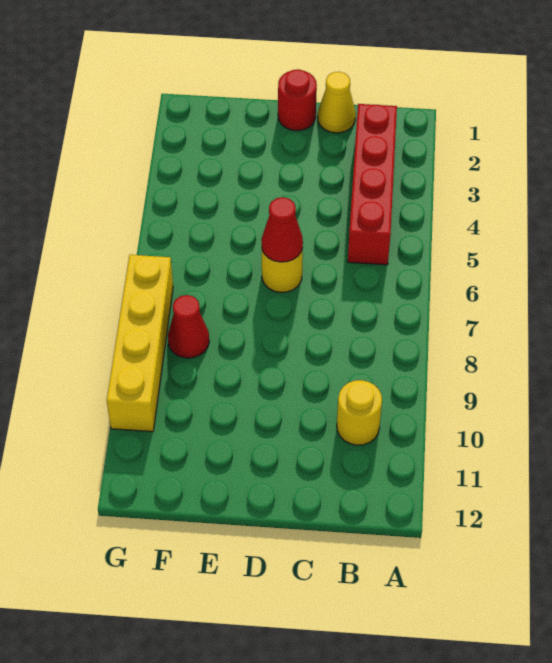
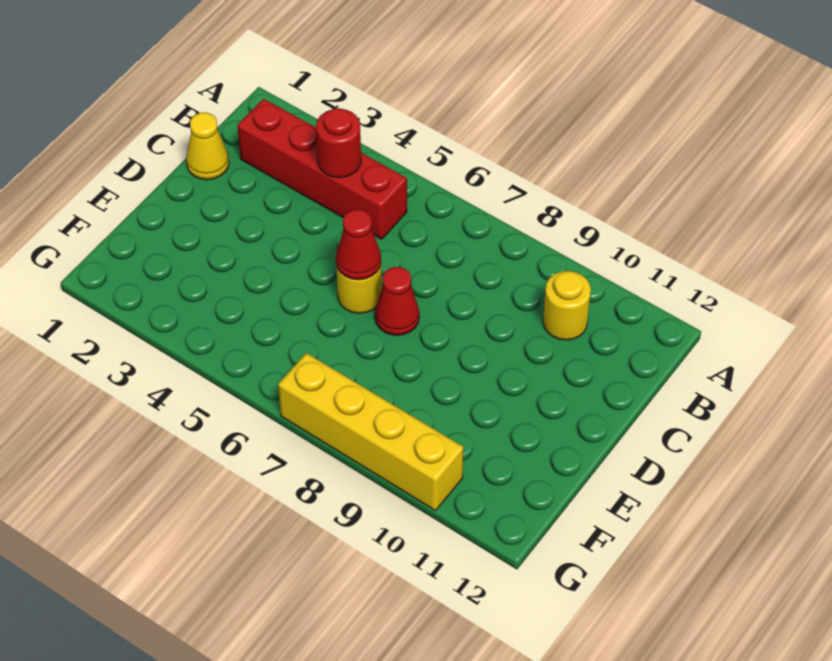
red round brick D1 level 1 -> red round brick B4 level 2
red cone F8 level 1 -> red cone D7 level 1

